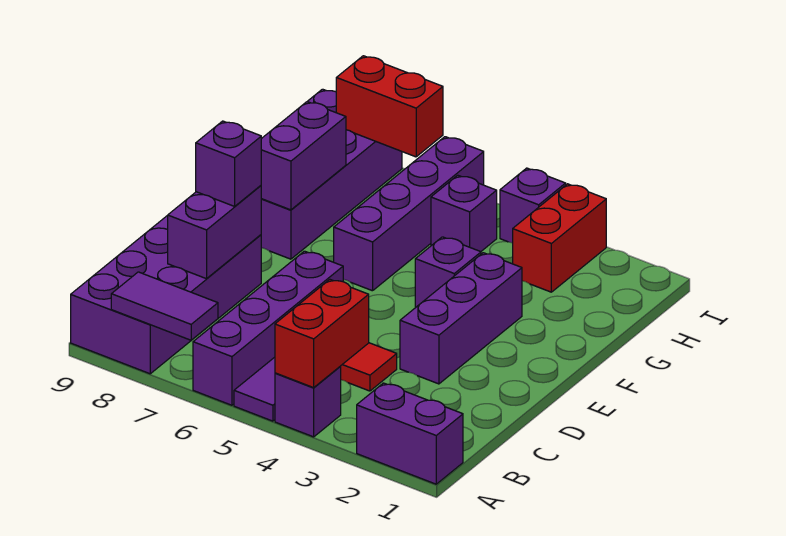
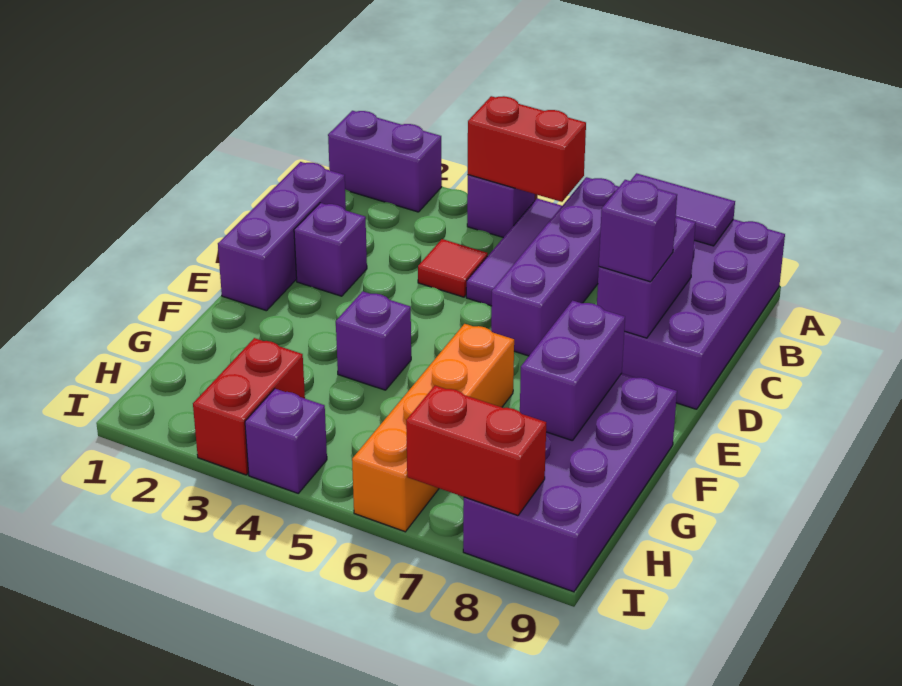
red brick A4:B4 level 2 -> red brick A4:A5 level 2
purple brick D3:F3 level 1 -> purple brick C1:E1 level 1
purple brick F6:I6 level 1 -> orange brick F6:I6 level 1
purple brick H5 level 1 -> purple brick D2 level 1

